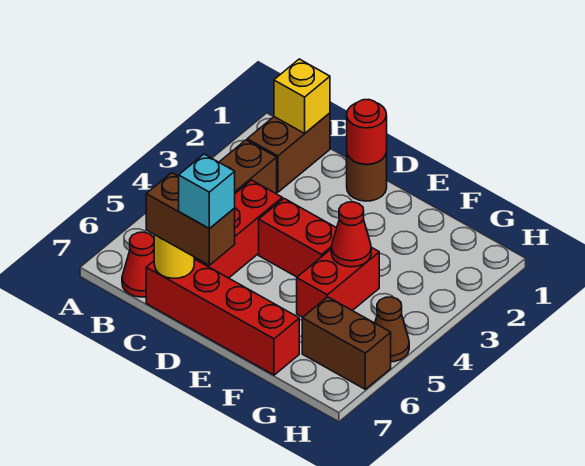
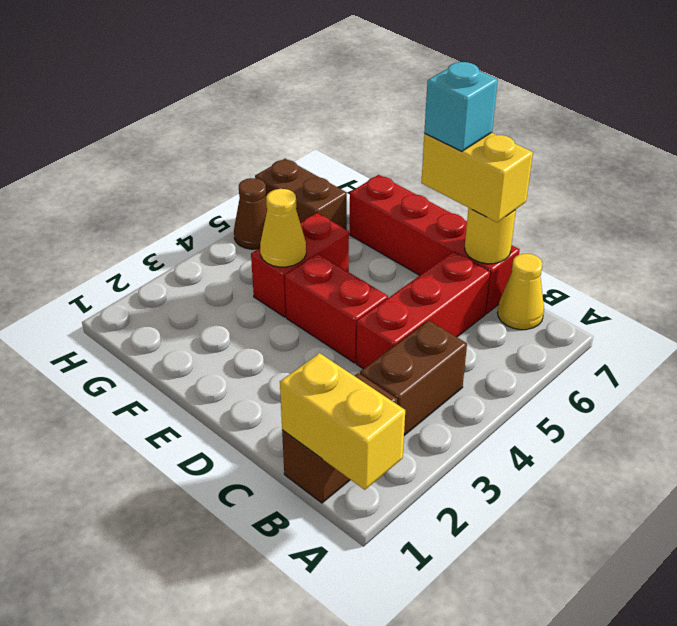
yellow brick B1 level 2 -> yellow brick A1:B1 level 2
red cone B7 level 1 -> yellow cone B7 level 1
brown brick C7:D7 level 3 -> yellow brick C7:D7 level 3
brown round brick D1 level 1 -> none
red round brick D1 level 2 -> none
red cone F4 level 2 -> yellow cone F4 level 2

